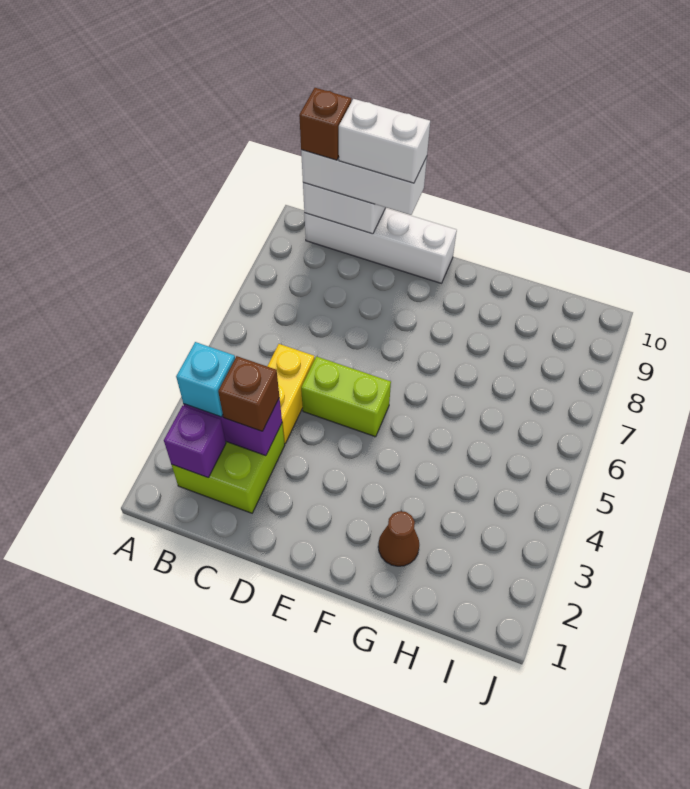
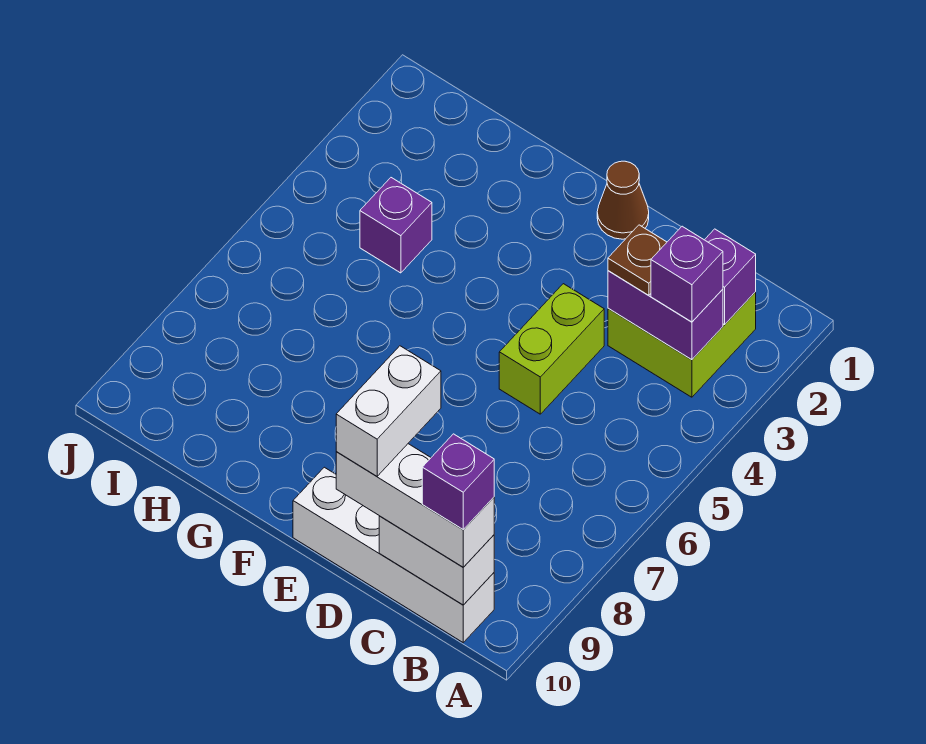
cyan brick B3 level 3 -> purple brick B3 level 3
brown brick B10 level 4 -> purple brick B10 level 4
brown brick C3 level 3 -> brown plate C3 level 3
yellow brick C4:C5 level 1 -> none
white brick C10:D10 level 4 -> white brick D9:D10 level 4
lime brick D5:E5 level 1 -> lime brick D4:D5 level 1
brown cone G2 level 1 -> brown cone E1 level 1
none -> purple brick H4 level 1

